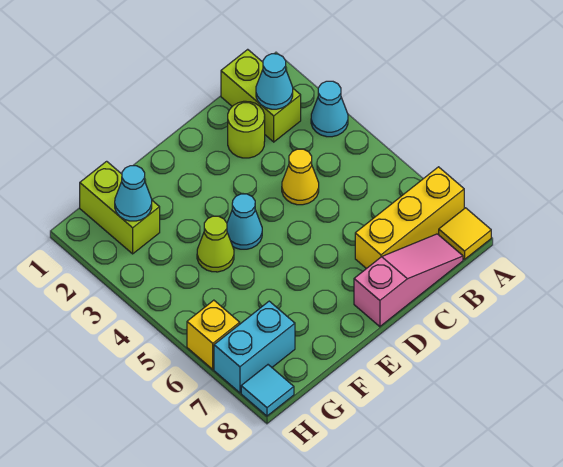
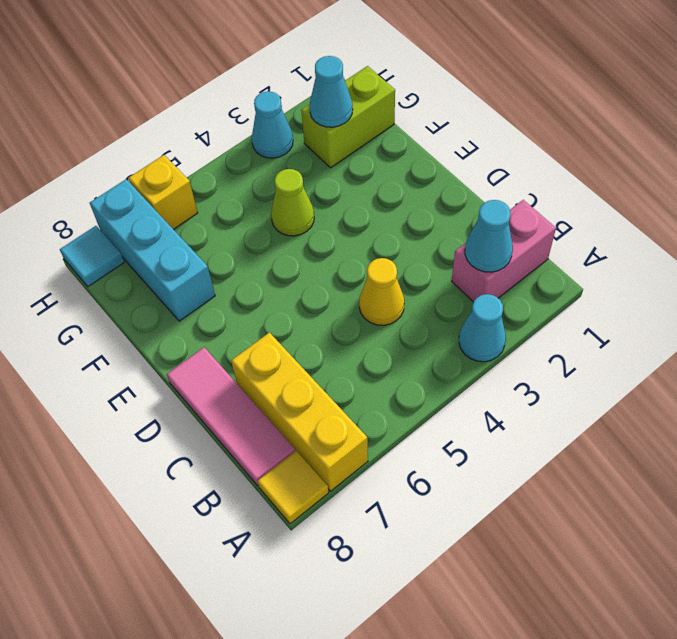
lime brick B1:B2 level 1 -> pink brick B1:B2 level 1
pink slope B8:D8 level 1 top D -> pink tile B8:D8 level 1
lime round brick C2 level 1 -> none
cyan cone E4 level 1 -> cyan cone H3 level 1
cyan brick G7:H7 level 1 -> cyan brick F7:H7 level 1

